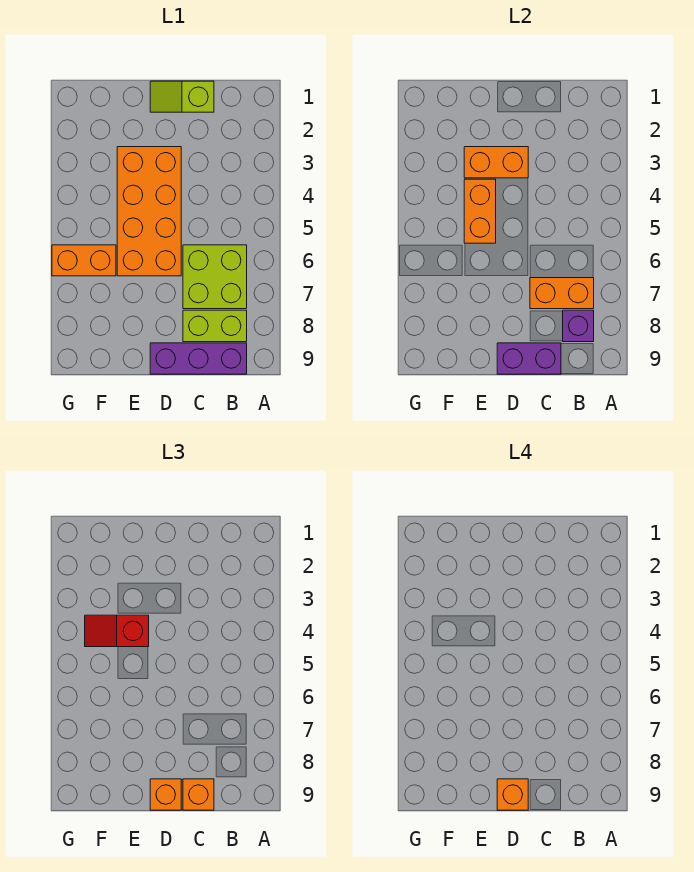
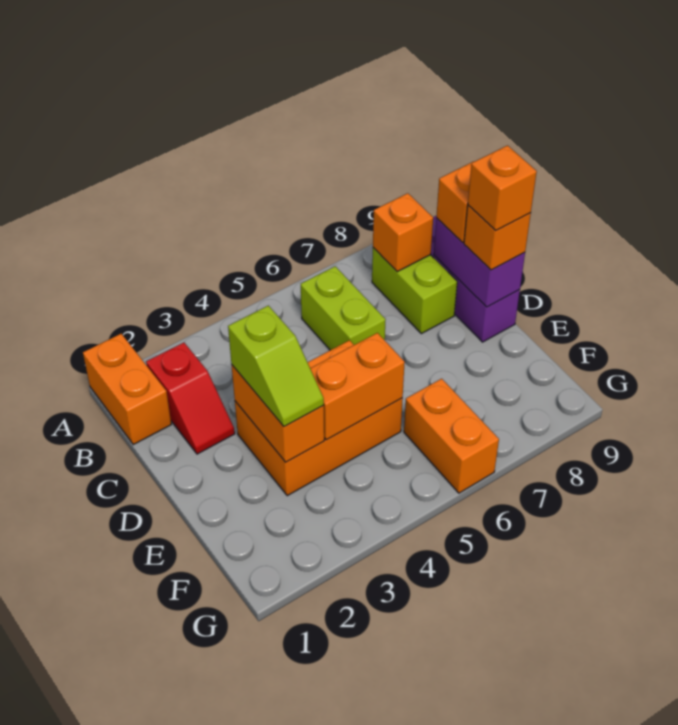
lime brick B6:C7 level 1 -> lime brick B6:C6 level 1
orange brick B7:C7 level 2 -> orange brick A1:B1 level 1
purple brick B8 level 2 -> orange brick B8 level 2
lime slope C1:D1 level 1 top C -> lime slope D3:E3 level 3 top D
orange brick D3:E6 level 1 -> orange brick D3:E5 level 1
red slope E4:F4 level 3 top E -> red slope B2:C2 level 1 top B

